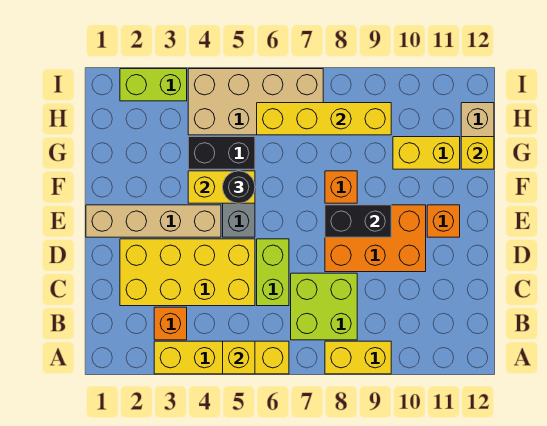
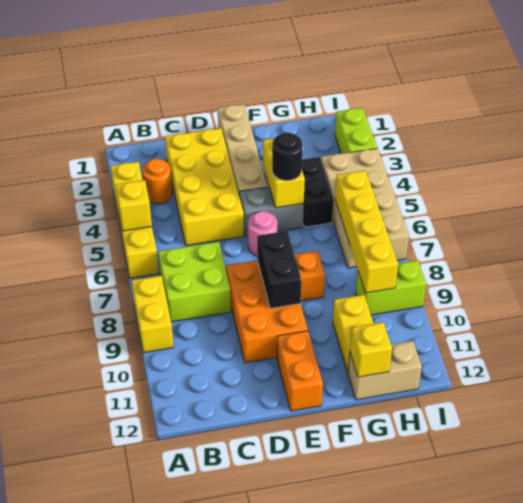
orange brick B3 level 1 -> orange round brick B3 level 1
lime brick C6:D6 level 1 -> lime brick H9:I9 level 1
none -> pink round brick E6 level 1
orange brick E11 level 1 -> orange brick E11:E12 level 1

